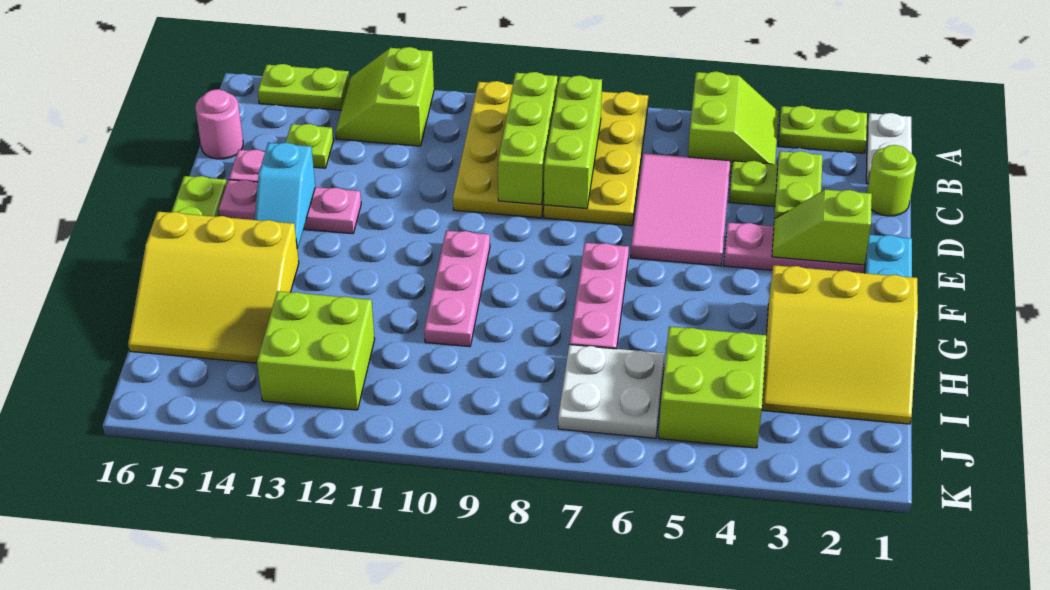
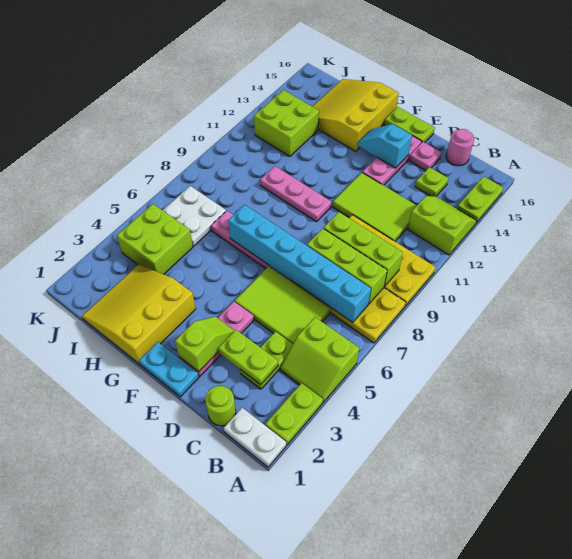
none -> cyan brick B7:G7 level 2
pink tile C5:E6 level 1 -> lime tile C5:E6 level 1
none -> lime tile C11:E12 level 1

